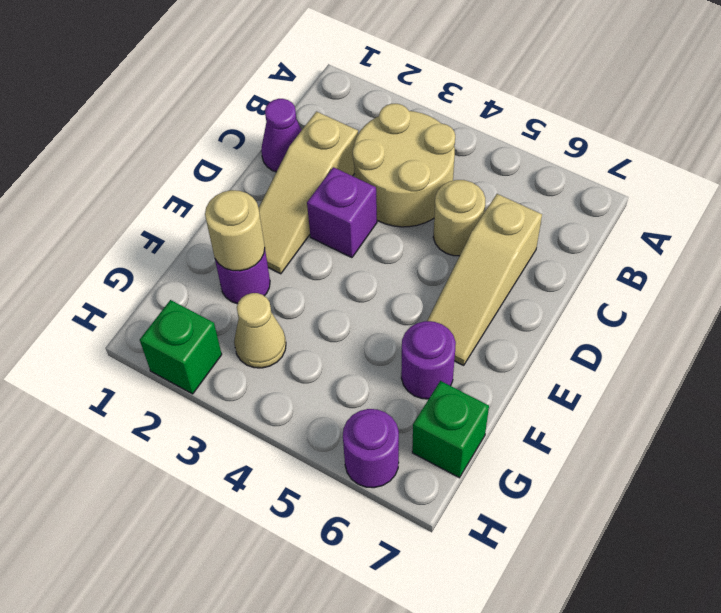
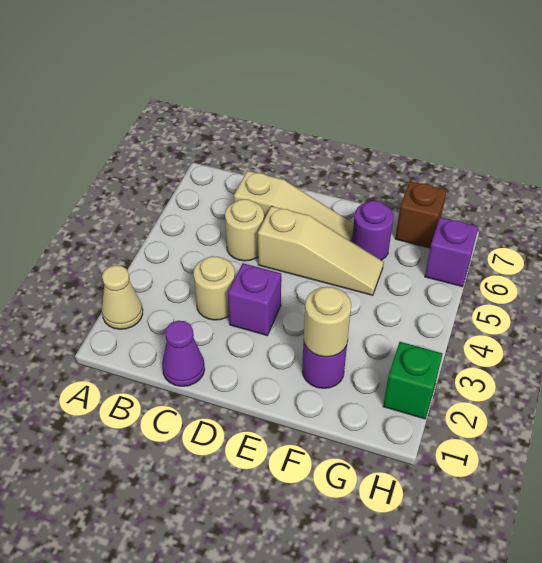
tan round brick B3:C4 level 1 -> tan round brick C3 level 1
tan slope C2:E2 level 1 top C -> tan slope D5:F5 level 1 top D
tan cone G3 level 1 -> tan cone A2 level 1
green brick G7 level 1 -> brown brick G7 level 1
purple round brick H6 level 1 -> purple brick H6 level 1

